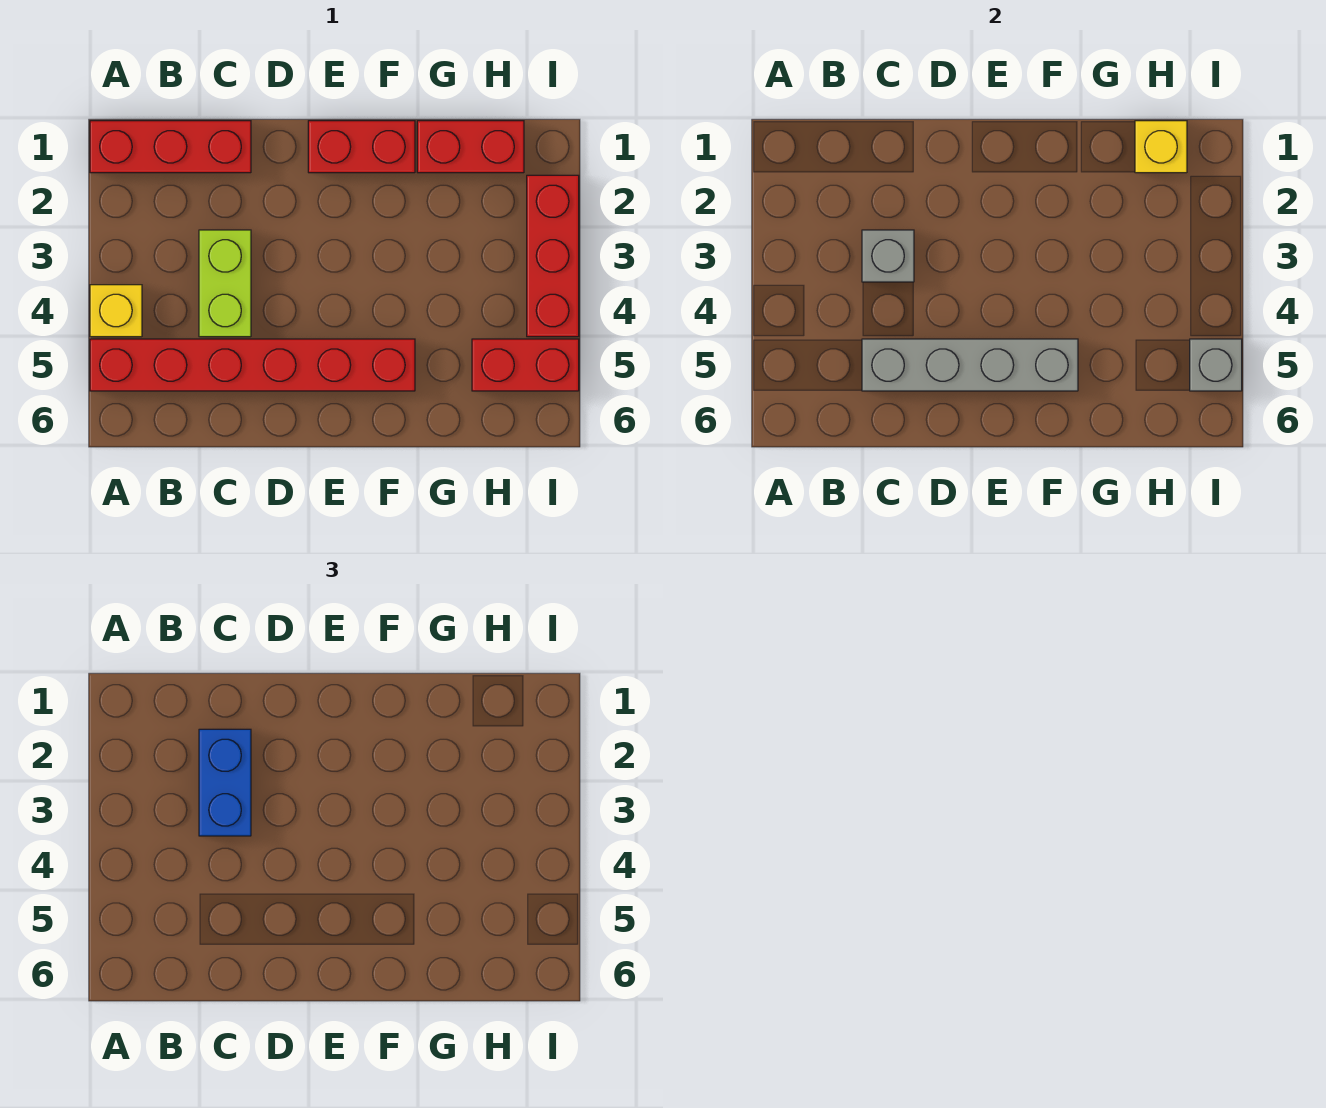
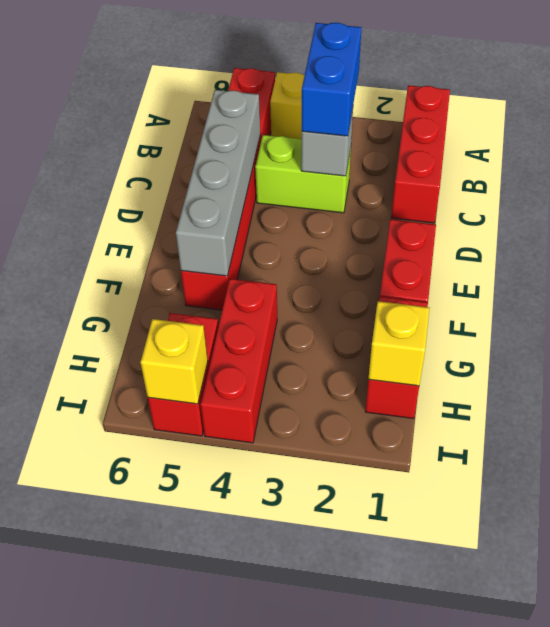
blue brick C2:C3 level 3 -> blue brick B3:C3 level 3
red brick I2:I4 level 1 -> red brick G4:I4 level 1
grey brick I5 level 2 -> yellow brick I5 level 2

